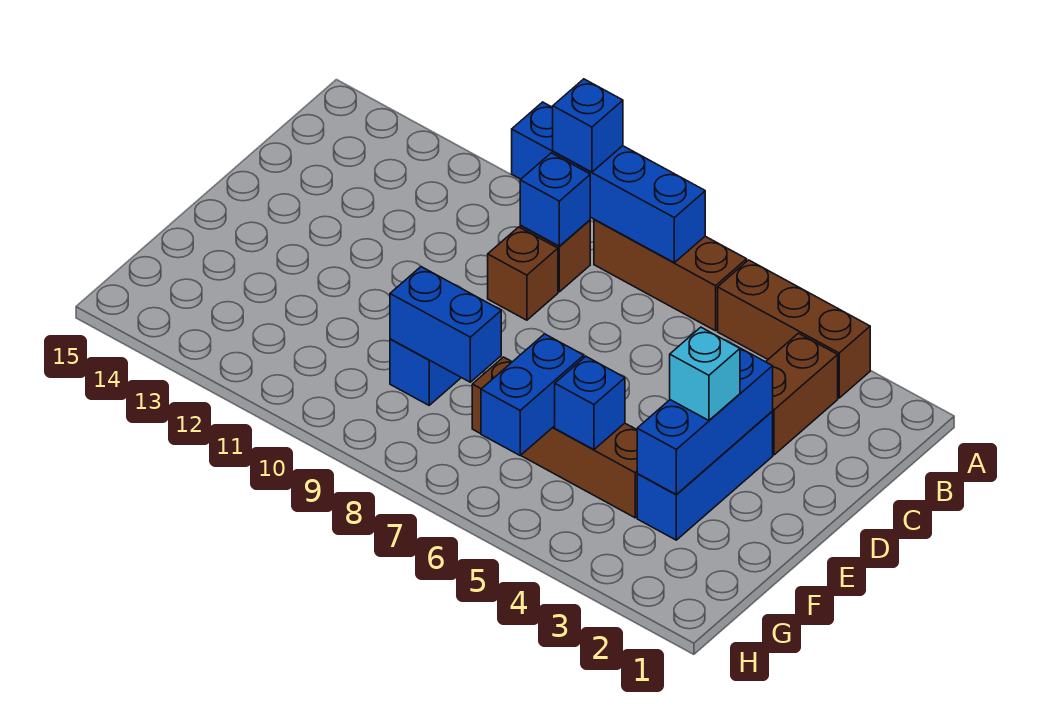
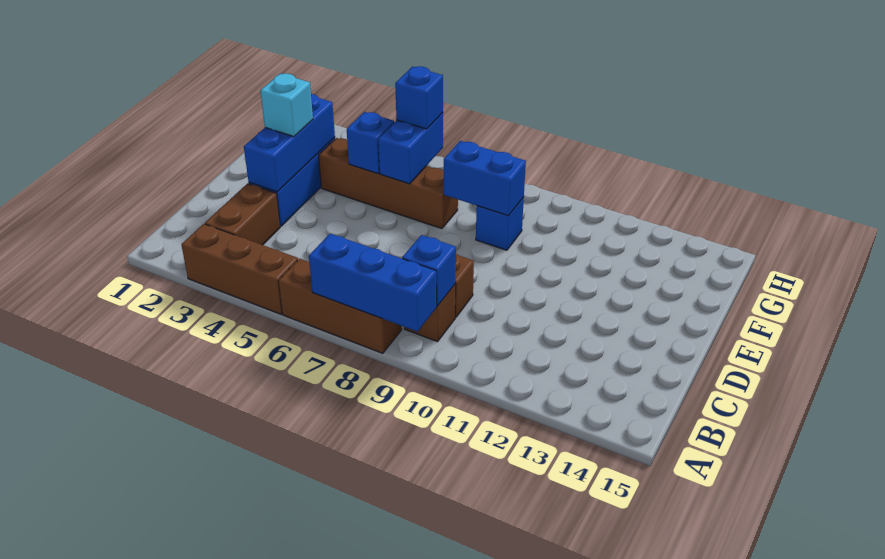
blue brick A7:A10 level 2 -> blue brick A7:A9 level 2
blue brick A9 level 3 -> blue brick G6 level 3

